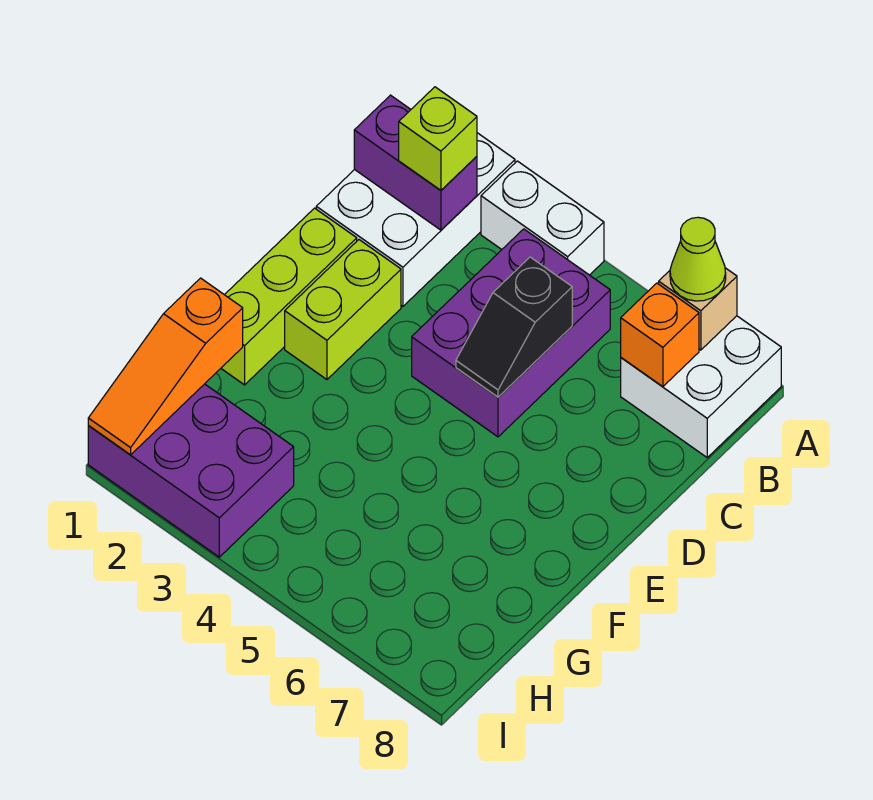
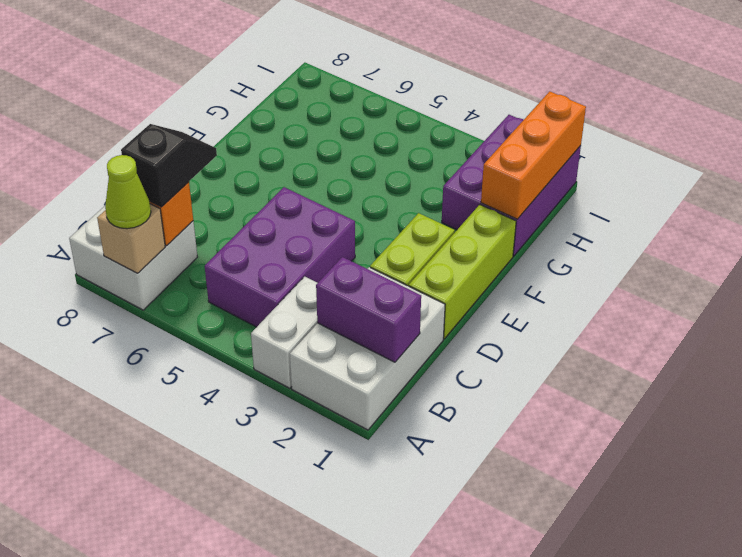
white brick A3:A4 level 1 -> white brick A3:B3 level 1
lime brick B2 level 3 -> none
black slope C5:D5 level 2 top C -> black slope B7:C7 level 3 top B
orange slope G1:I1 level 2 top G -> orange brick G1:I1 level 2
purple brick H1:I3 level 1 -> purple brick G1:I2 level 1

